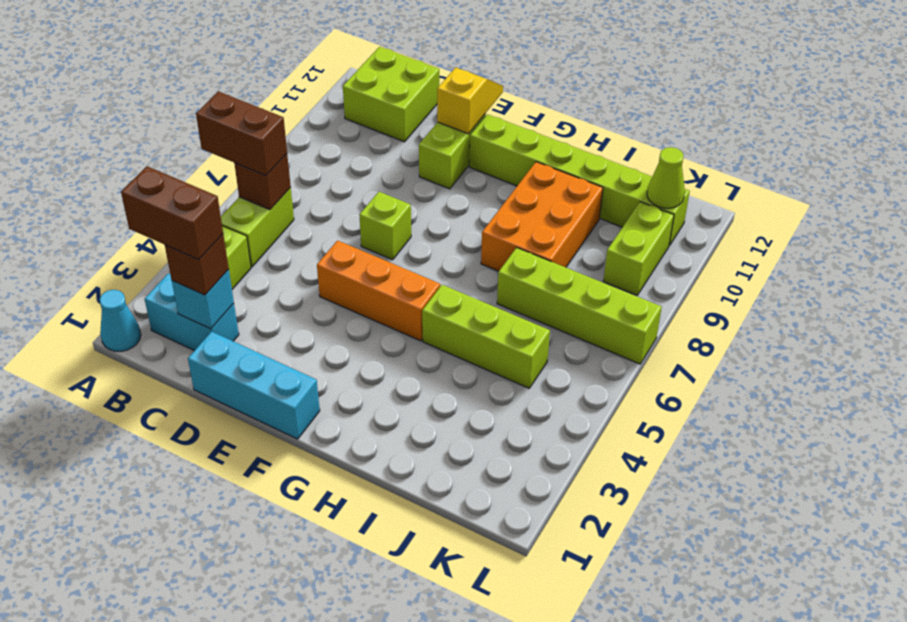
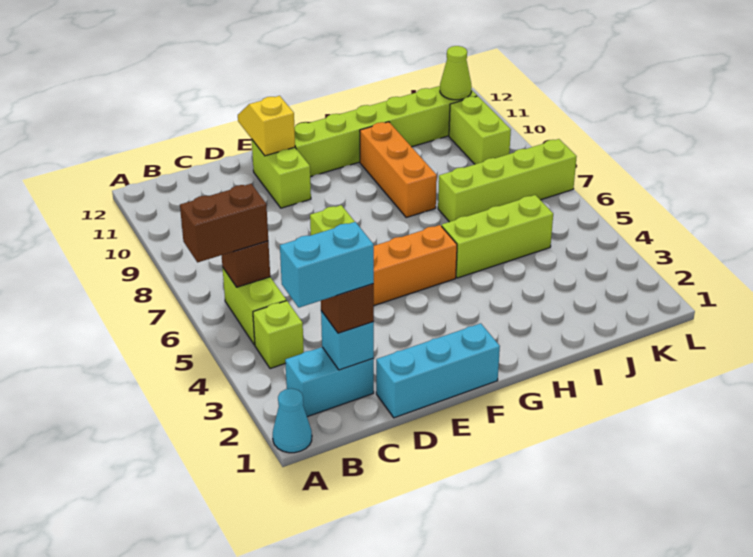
brown brick B2:C2 level 4 -> cyan brick B2:C2 level 4
lime brick B11:C12 level 1 -> none
orange brick H8:I10 level 1 -> orange brick H8:H10 level 1

